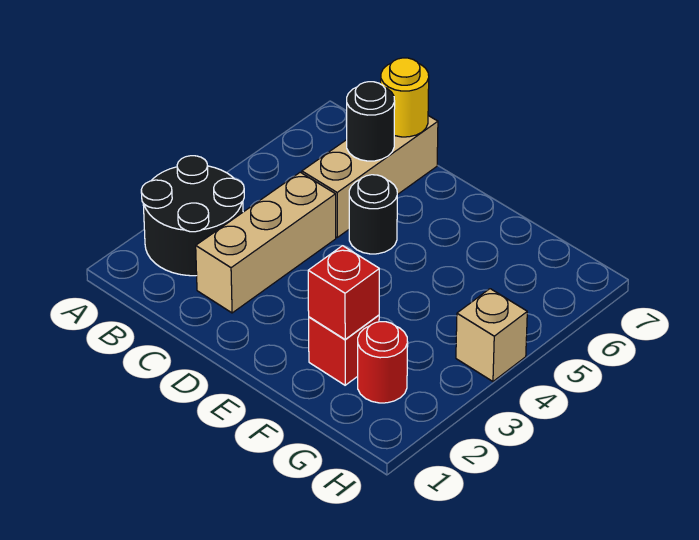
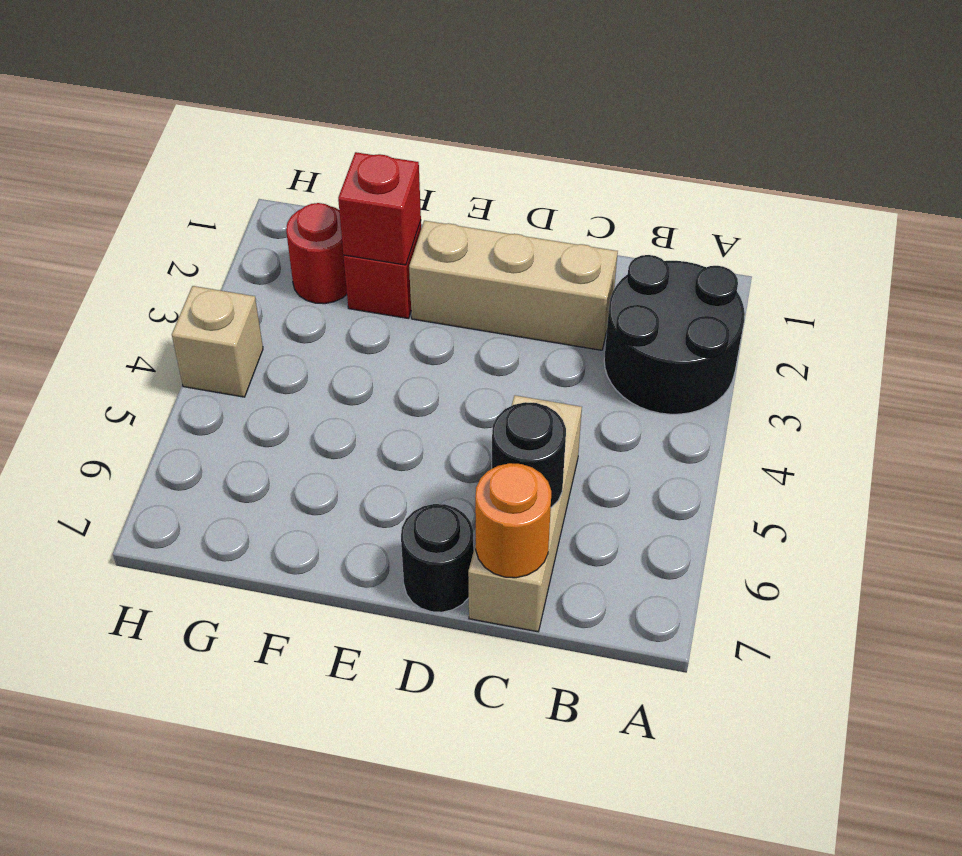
tan brick C2:C4 level 1 -> tan brick C2:E2 level 1
yellow round brick C7 level 2 -> orange round brick C7 level 2
black round brick D5 level 1 -> black round brick D7 level 1

